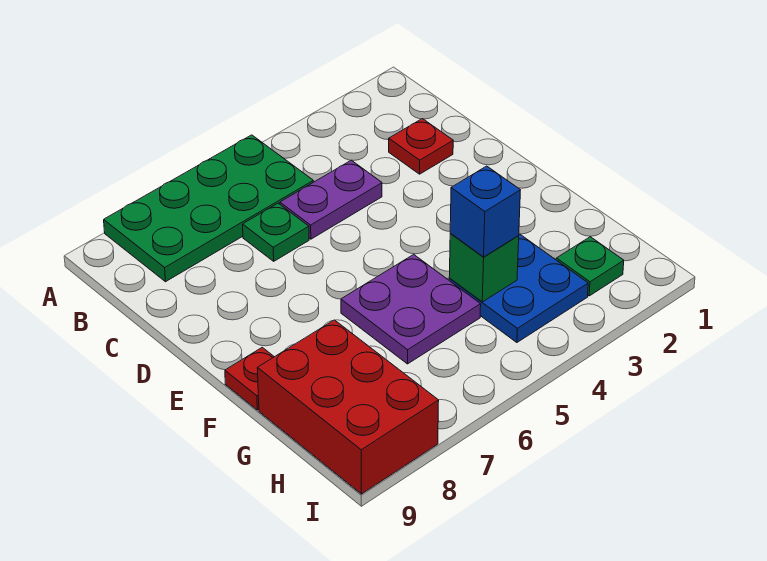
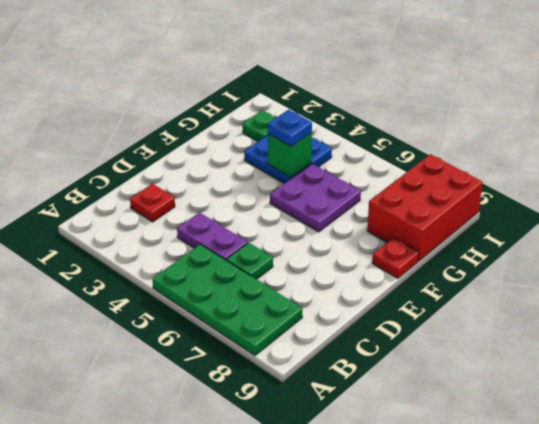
blue brick G4 level 3 -> blue plate G4 level 3

